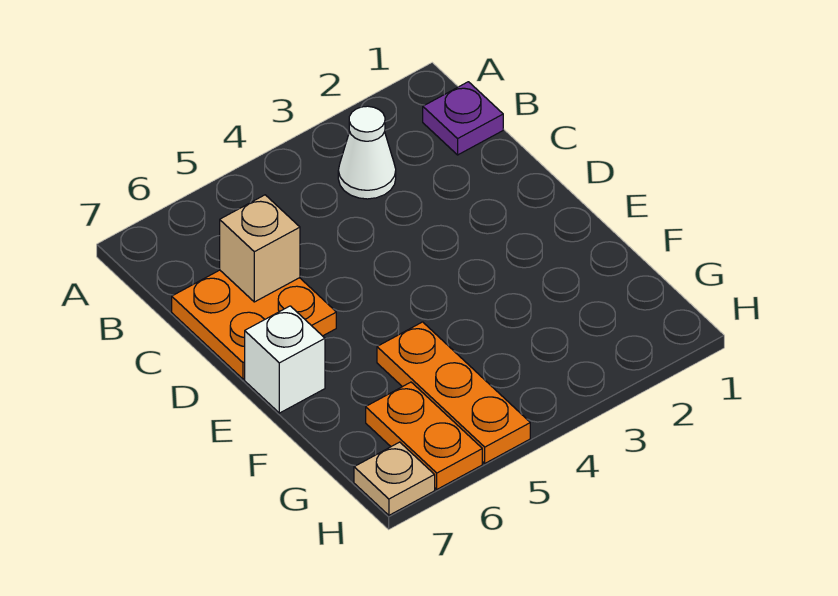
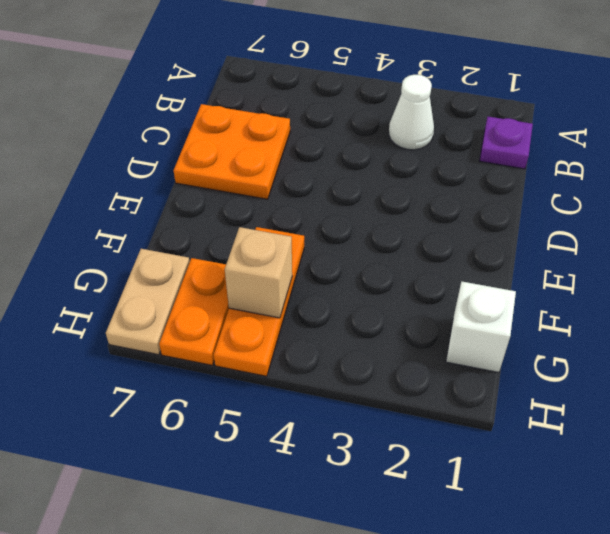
tan brick C6 level 2 -> tan brick G5 level 2
white brick E7 level 1 -> white brick G1 level 1
tan plate H7 level 1 -> tan plate G7:H7 level 1

